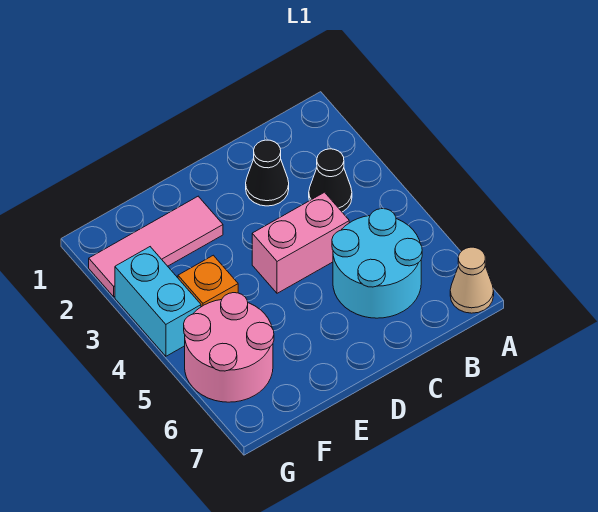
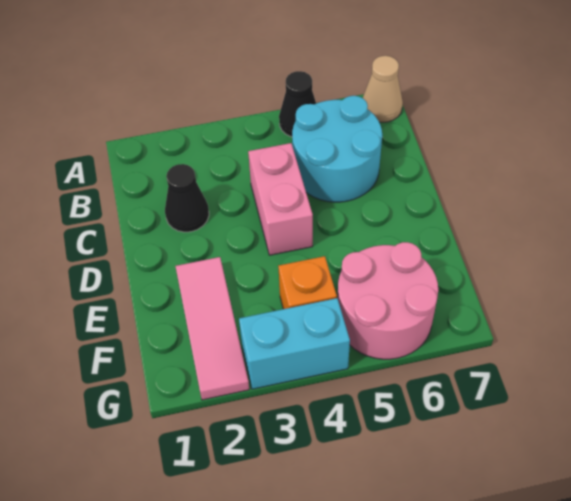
black cone B3 level 1 -> black cone A5 level 1

